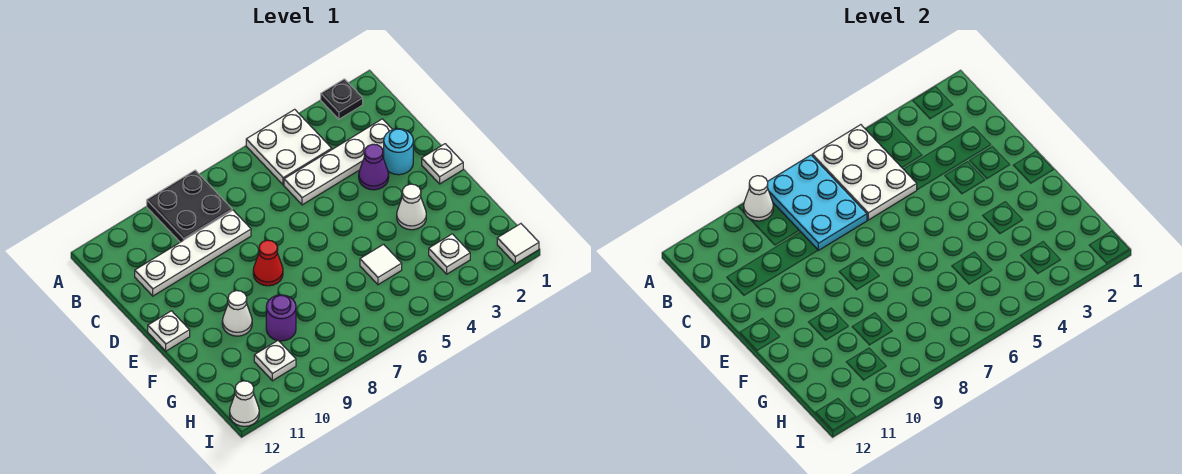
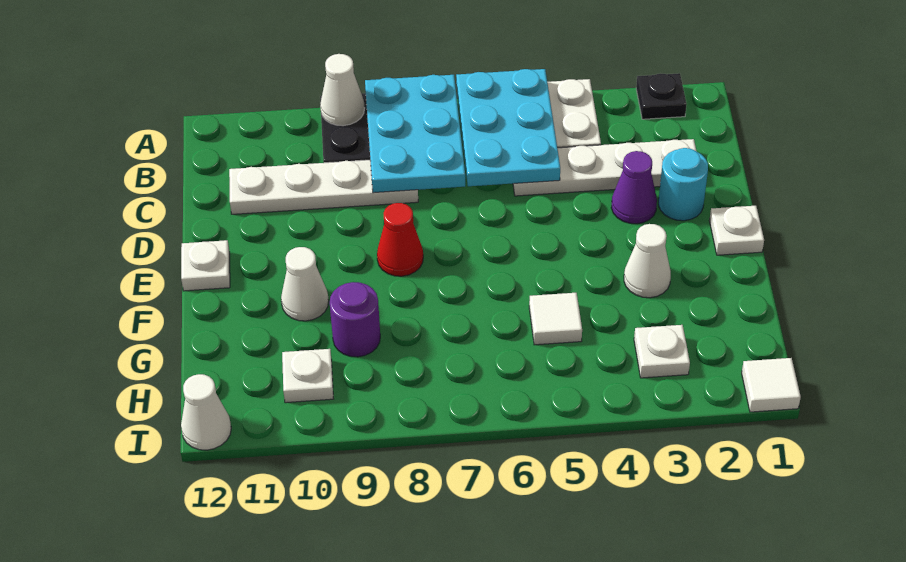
white plate A5:C6 level 2 -> cyan plate A5:C6 level 2

